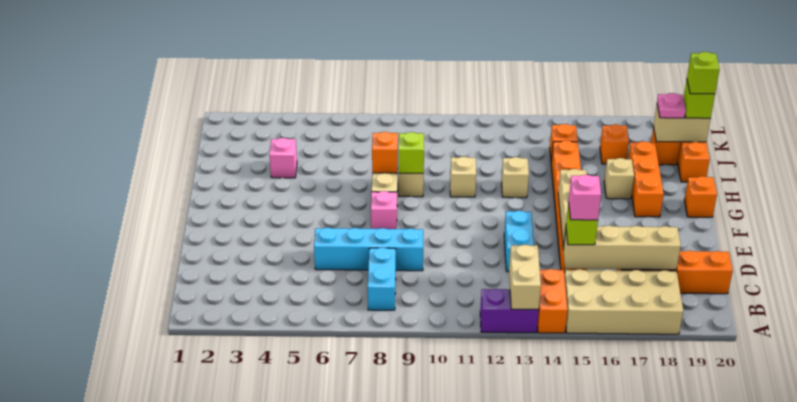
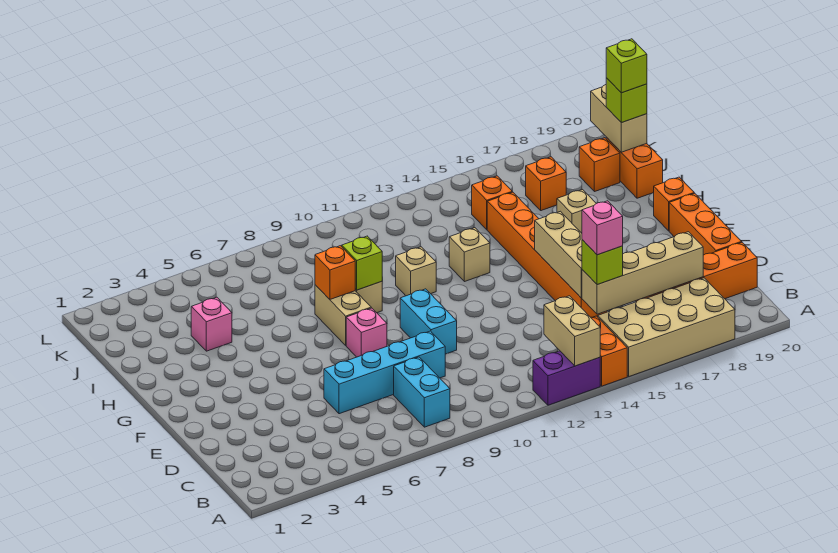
cyan brick D13:E13 level 1 -> cyan brick E10:F10 level 1
orange brick G18:I18 level 1 -> orange brick D20:F20 level 1
tan brick J19:J20 level 2 -> tan brick J20:K20 level 2
pink plate J19 level 3 -> none

